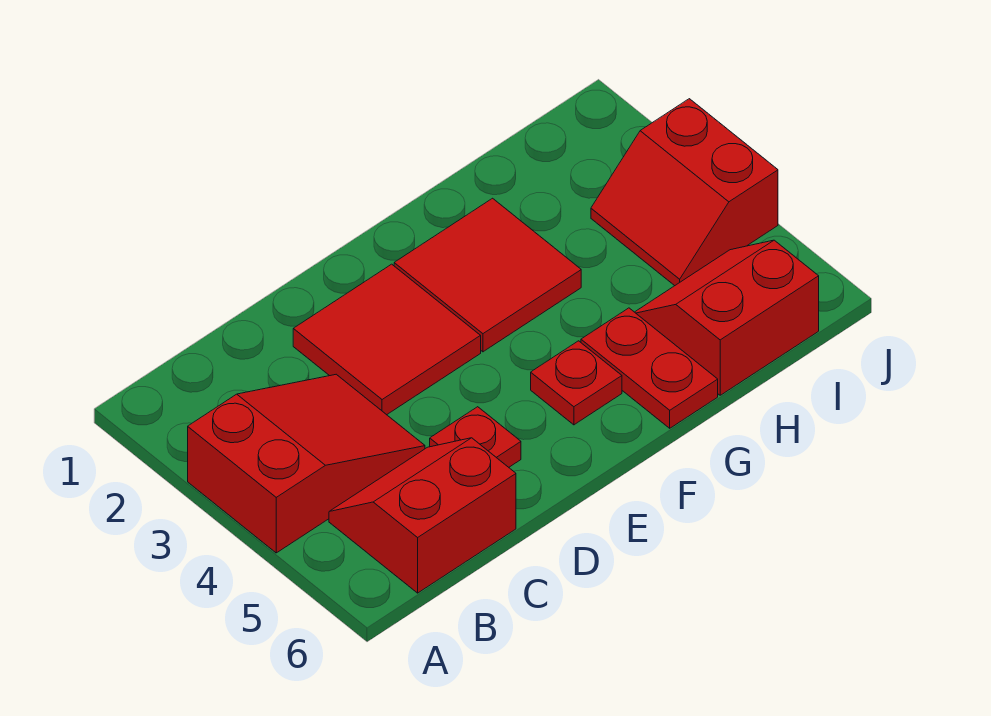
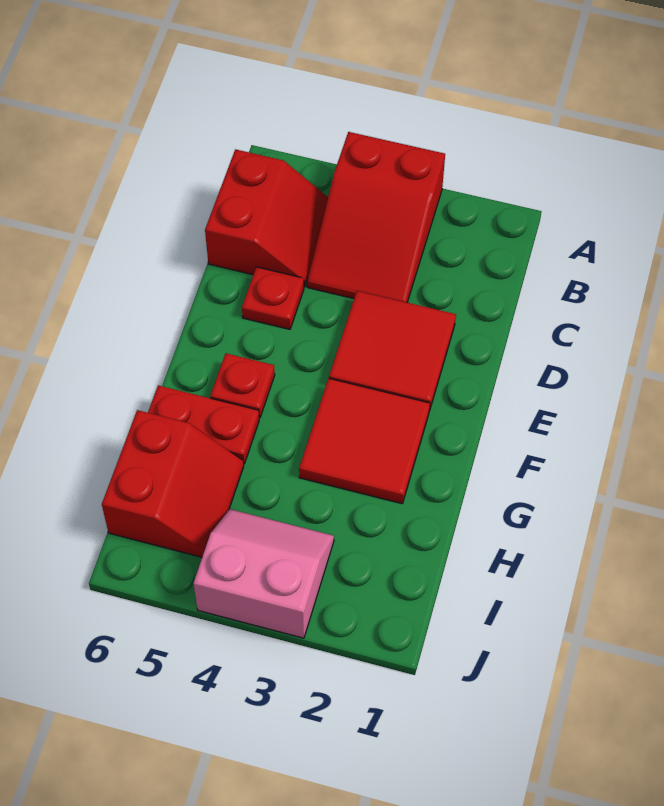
red slope I3:J4 level 1 top J -> pink slope I3:J4 level 1 top J

